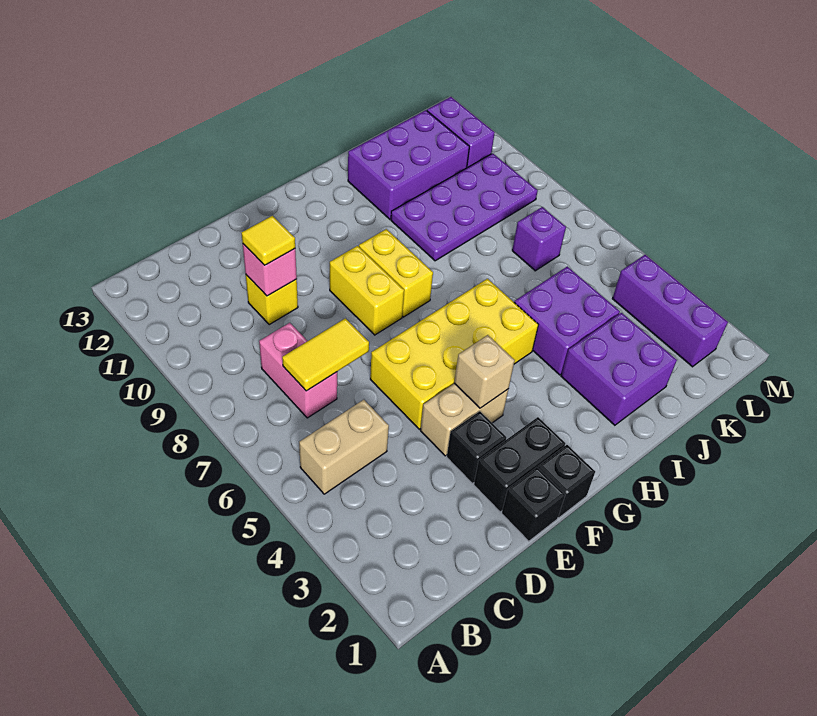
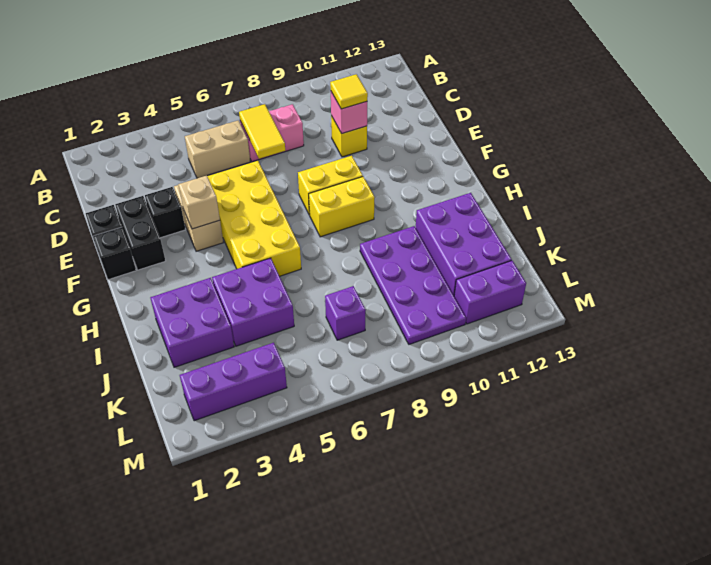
tan brick B5:C5 level 1 -> tan brick C5:C6 level 1

